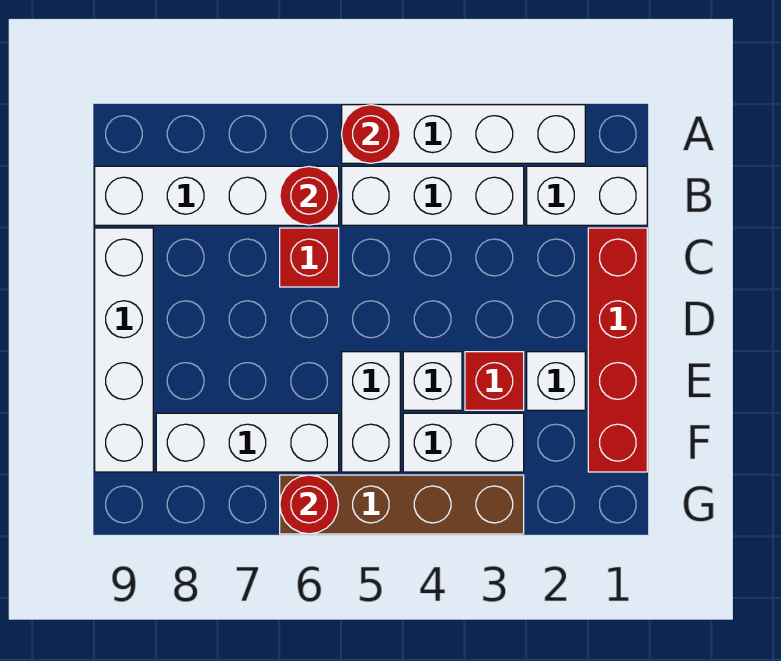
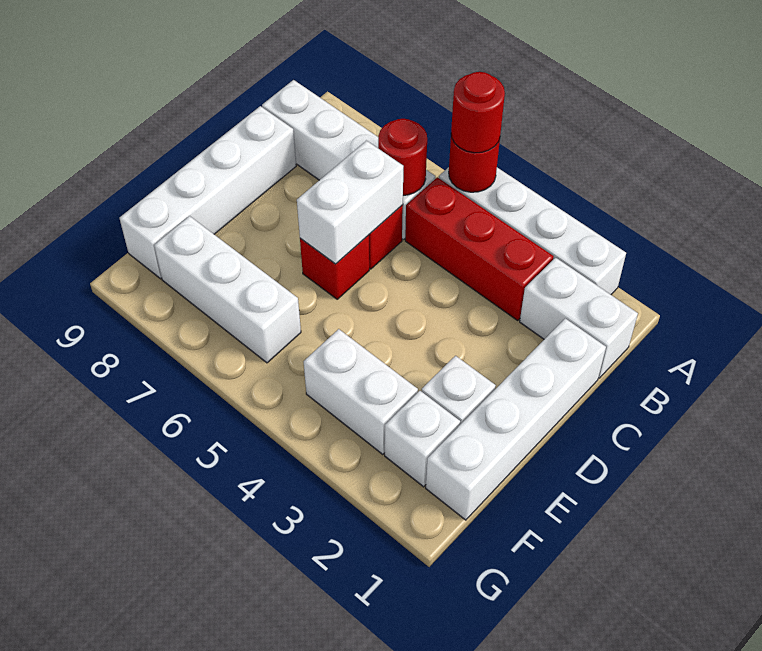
white brick B3:B5 level 1 -> red brick B3:B5 level 1
red brick C1:F1 level 1 -> white brick C1:F1 level 1
red brick E3 level 1 -> red brick D6 level 1
white brick E4 level 1 -> white brick F2 level 1
white brick E5:F5 level 1 -> white brick C6:D6 level 2
brown brick G3:G6 level 1 -> none
red round brick G6 level 2 -> red round brick A5 level 3

